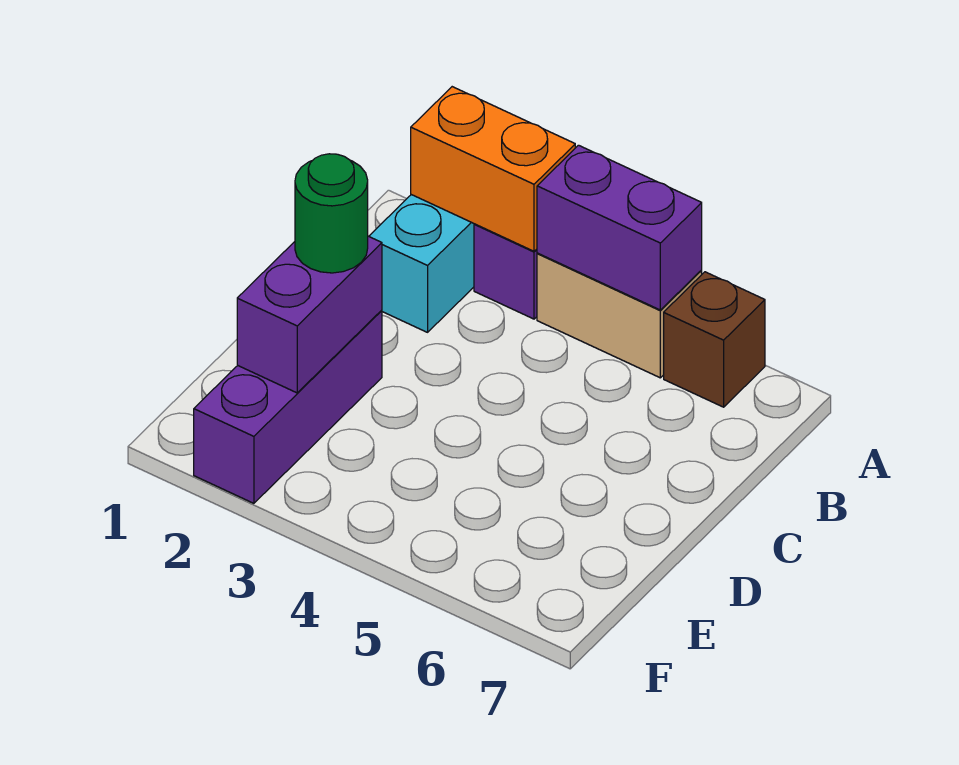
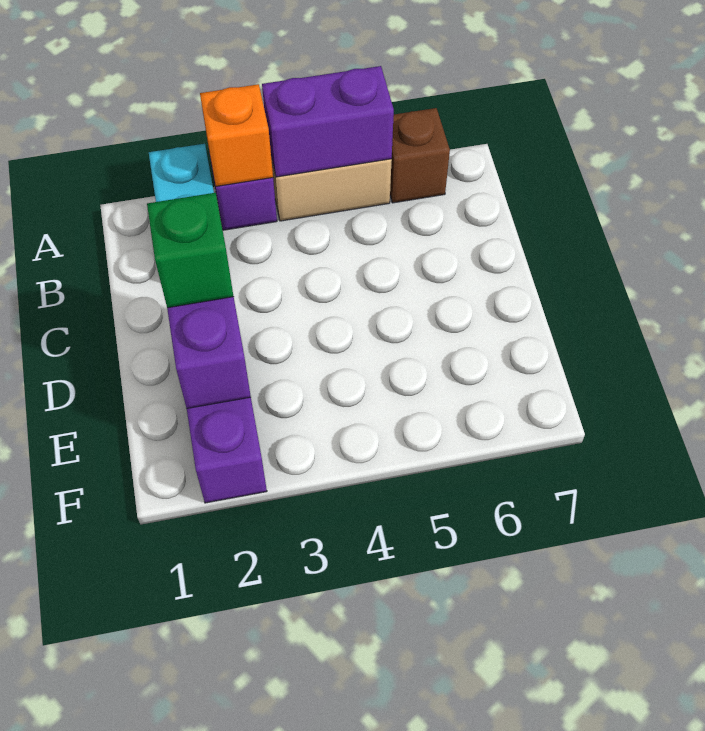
orange brick A2:A3 level 2 -> orange brick A3 level 2
green round brick D2 level 3 -> green brick D2 level 3

